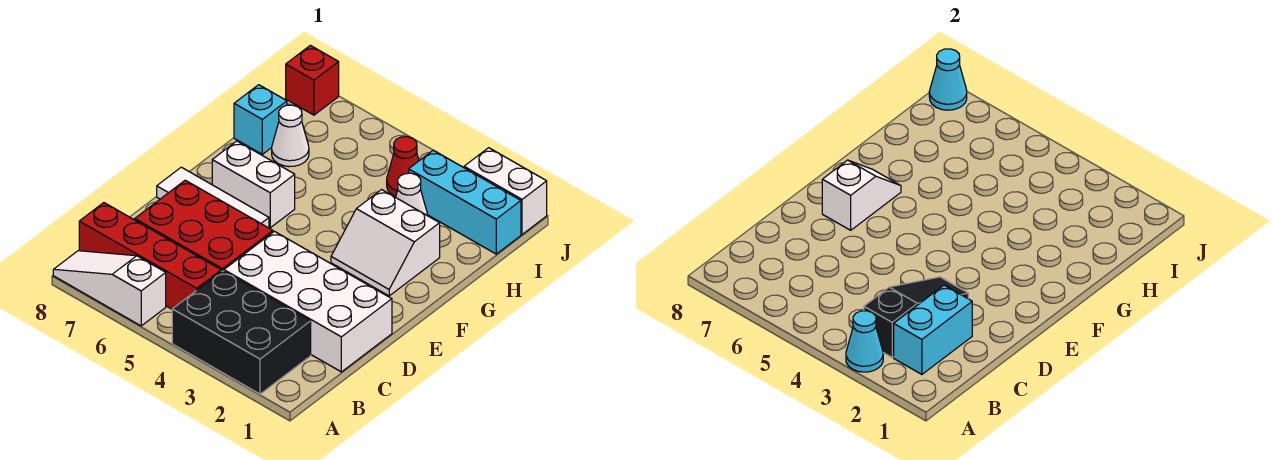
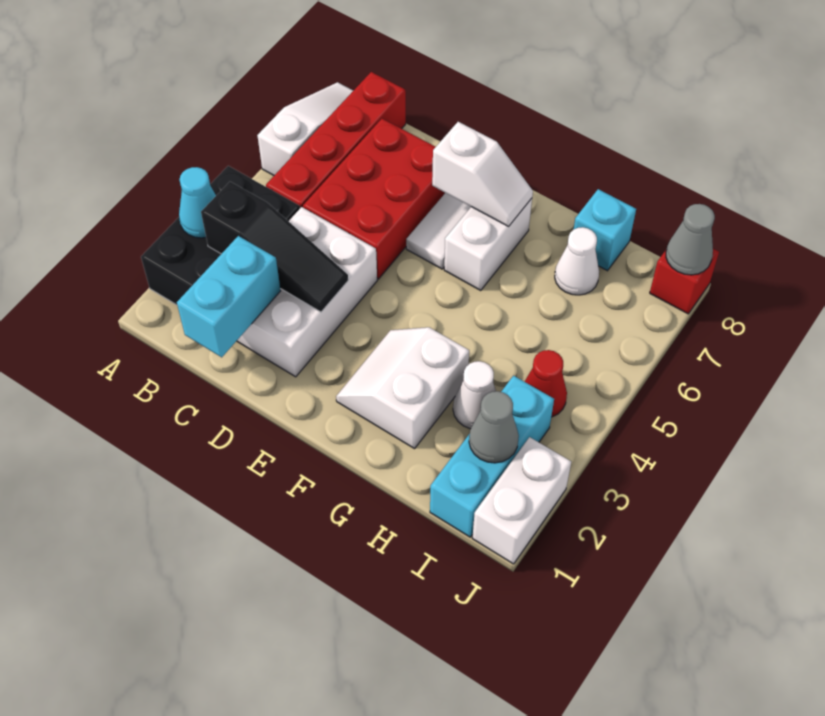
cyan brick B2:C2 level 2 -> cyan brick C1:C2 level 2
white brick C1:D4 level 1 -> white brick C2:D4 level 1
none -> grey cone I2 level 2
cyan cone J8 level 2 -> grey cone J8 level 2

